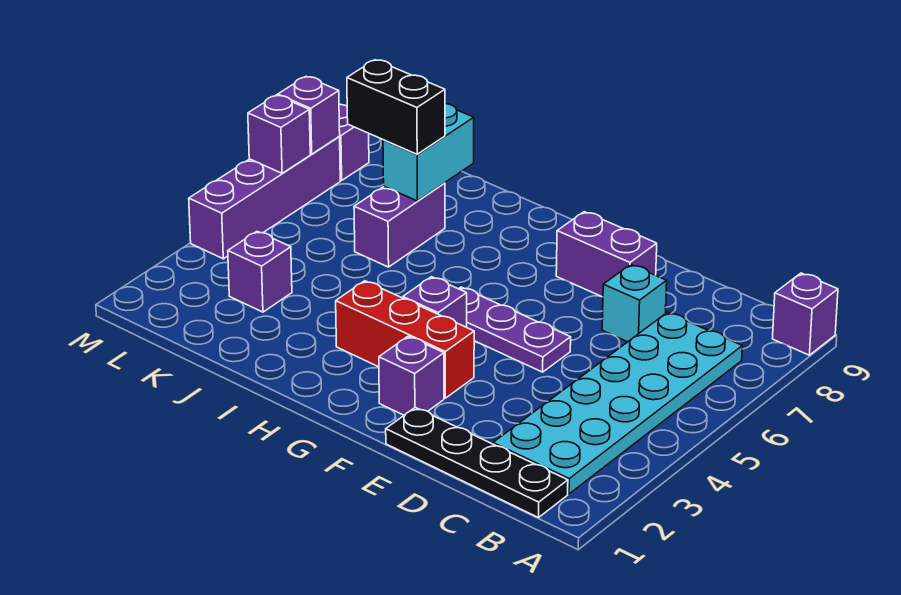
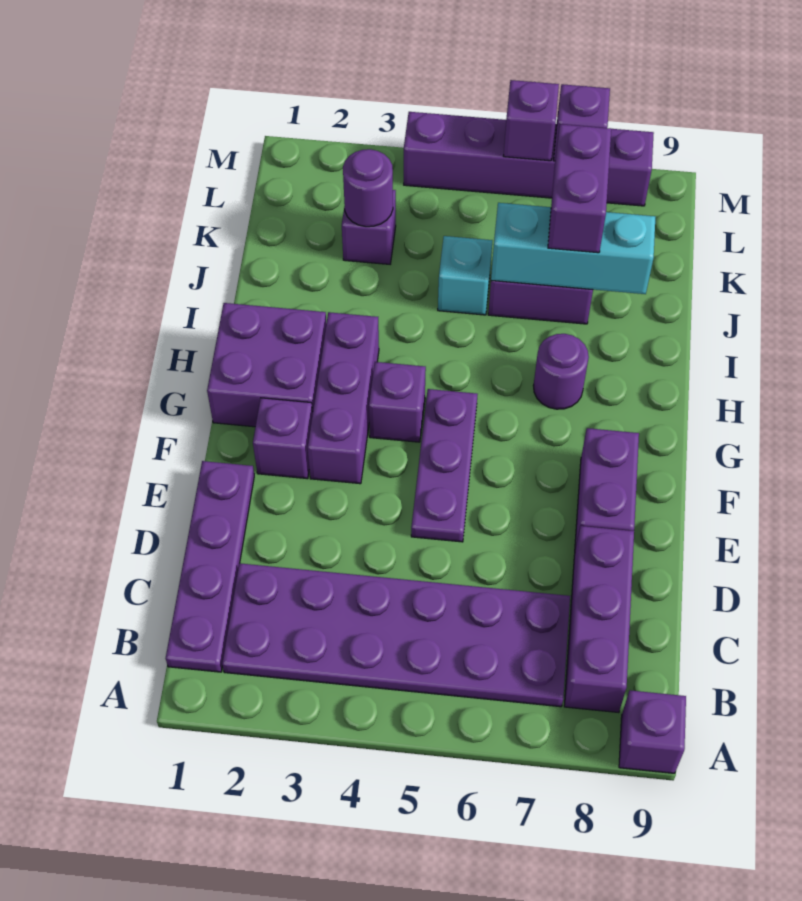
black plate B1:E1 level 1 -> purple plate B1:E1 level 1
cyan plate B2:C7 level 1 -> purple plate B2:C7 level 1
none -> purple brick B8:D8 level 1
cyan brick D7 level 1 -> cyan brick J5 level 1
red brick F3:H3 level 1 -> purple brick F3:H3 level 1
none -> purple brick G1:H2 level 1
none -> purple round brick H7 level 1
cyan brick J7:J8 level 2 -> cyan brick J6:J8 level 2
black brick J7:K7 level 3 -> purple brick J7:K7 level 3
none -> purple round brick K3 level 2

